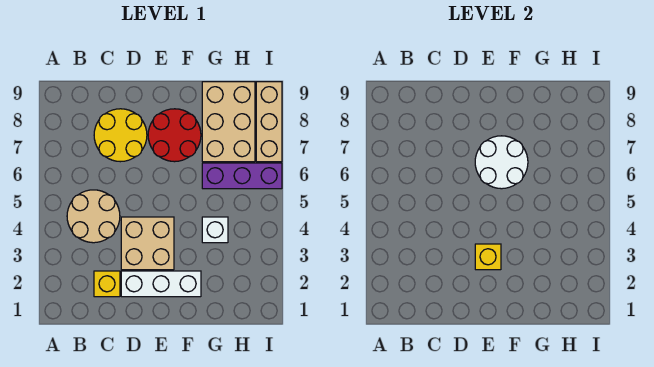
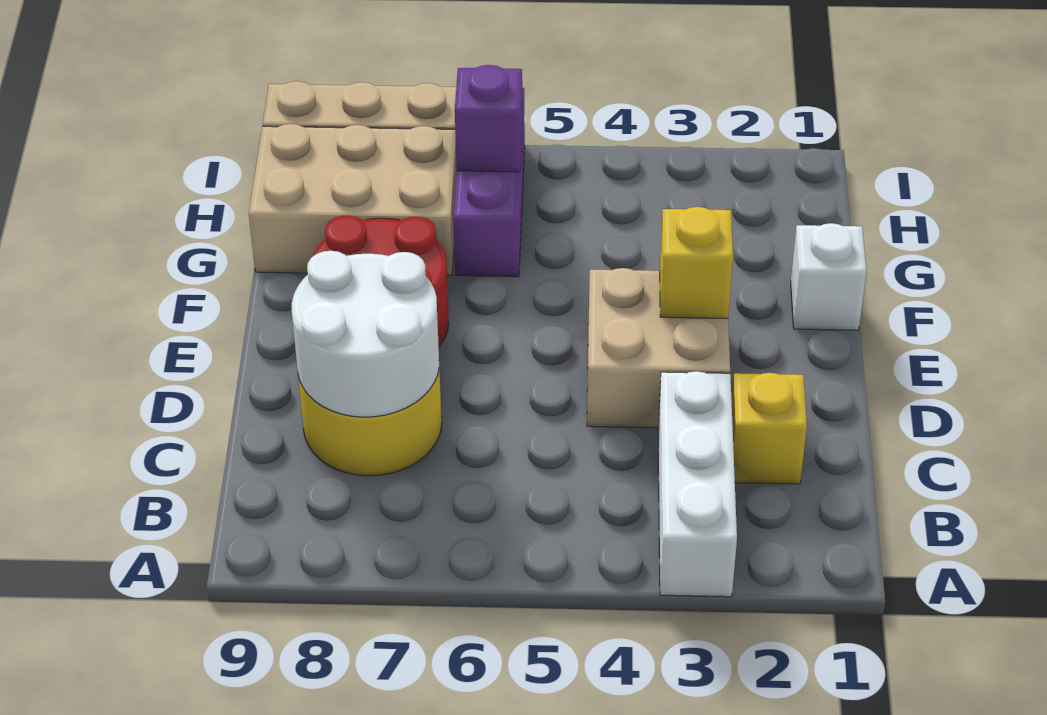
tan round brick B4:C5 level 1 -> none
white brick D2:F2 level 1 -> white brick A3:C3 level 1
white round brick E6:F7 level 2 -> white round brick C7:D8 level 2
white brick G4 level 1 -> white brick F1 level 1
none -> purple brick H6 level 2

